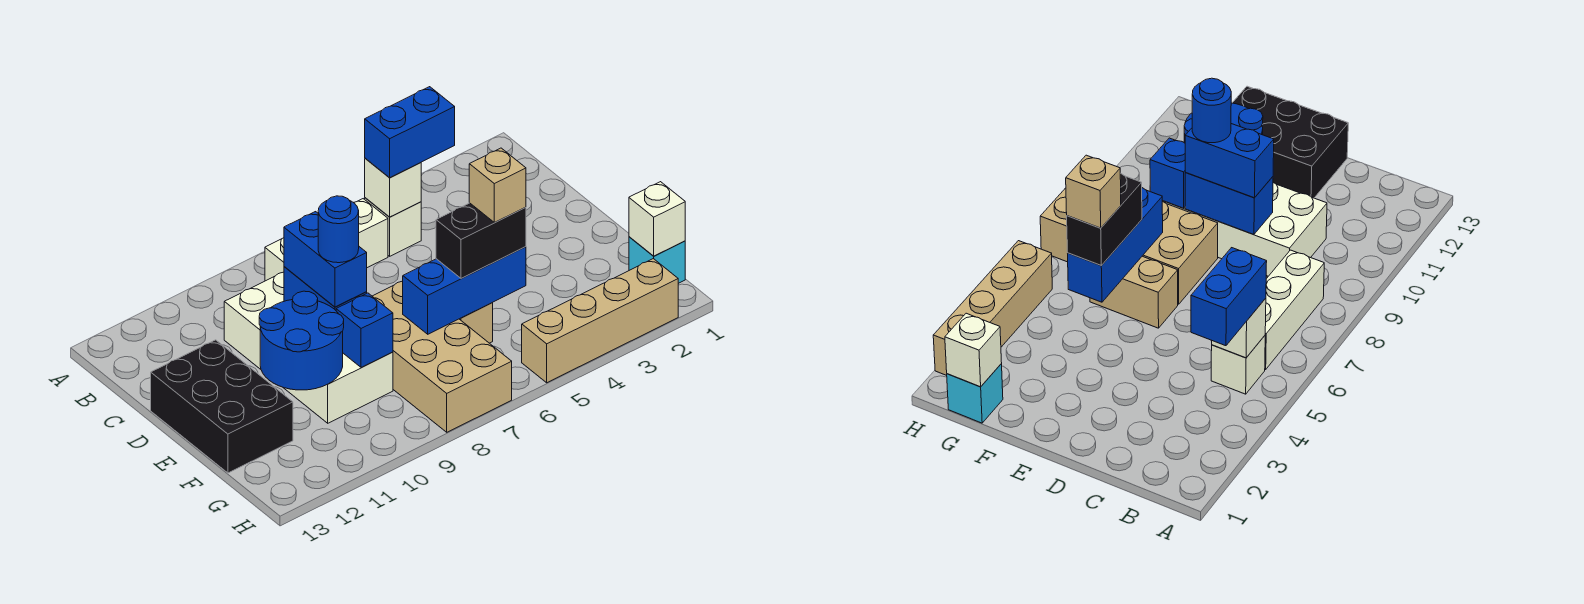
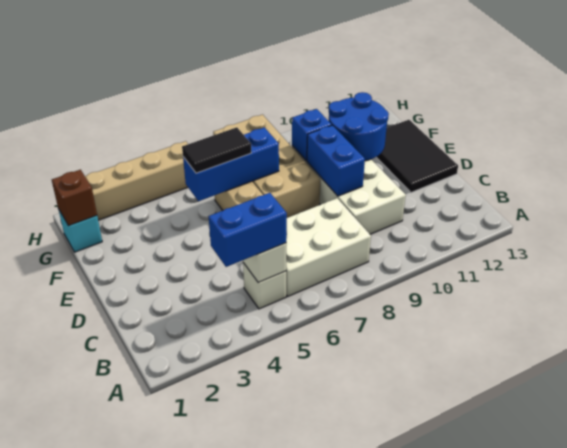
white brick B6:B8 level 1 -> white brick B6:C8 level 1
blue brick D9:E9 level 3 -> none
black brick D12:F13 level 1 -> black tile D12:F13 level 1
blue round brick E9 level 4 -> none
black brick F5:F6 level 3 -> black tile F5:F6 level 3
tan brick F5 level 4 -> none
white brick G1 level 2 -> brown brick G1 level 2

